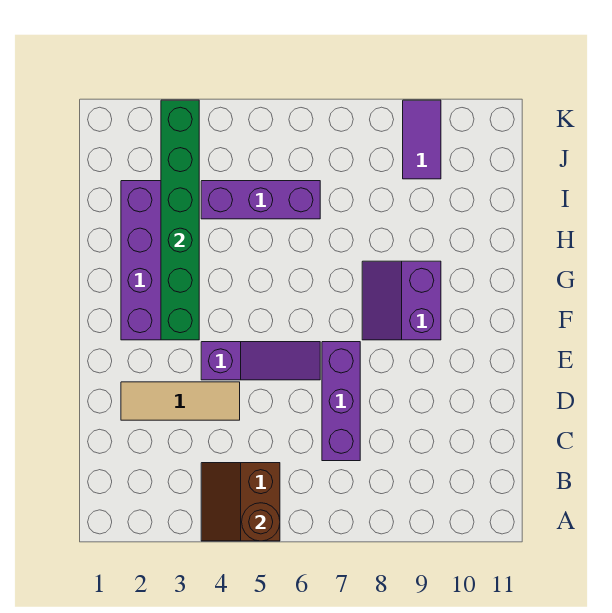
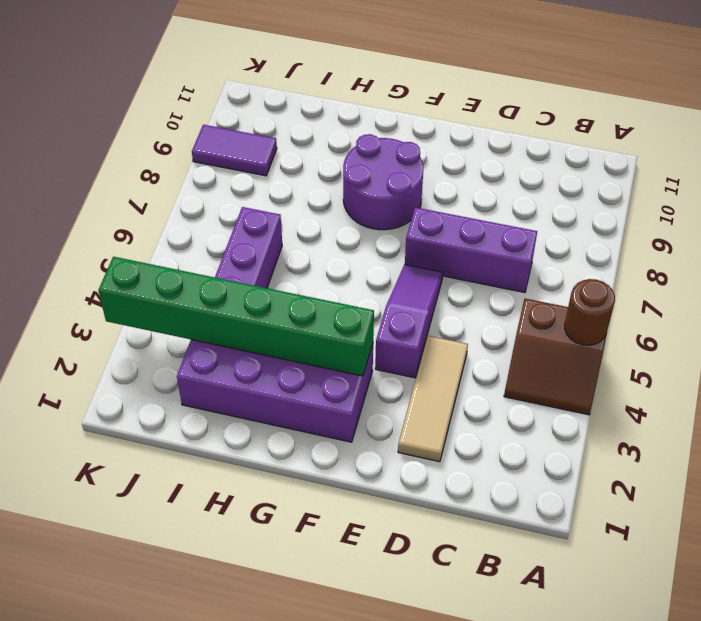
purple slope F8:G9 level 1 top 9 -> purple round brick F8:G9 level 1

